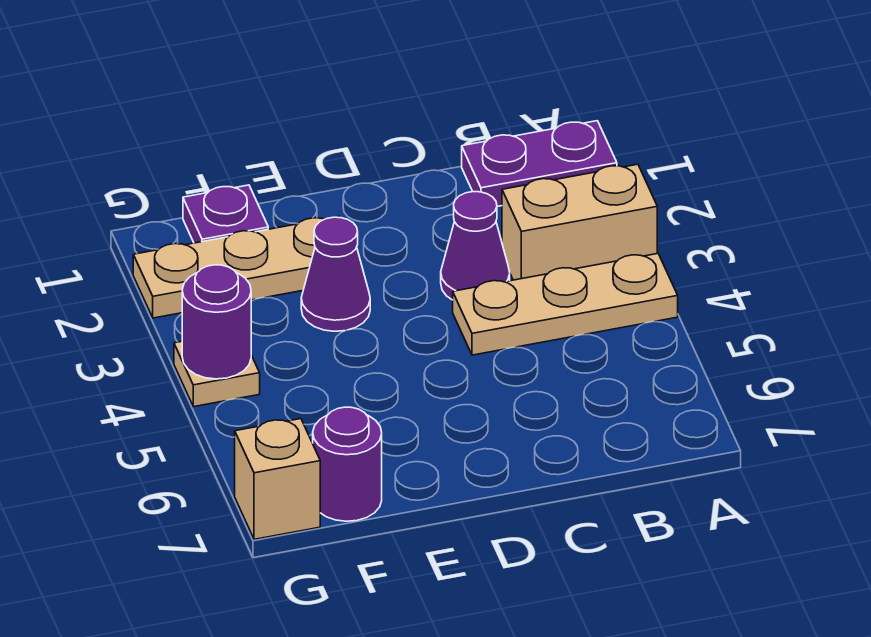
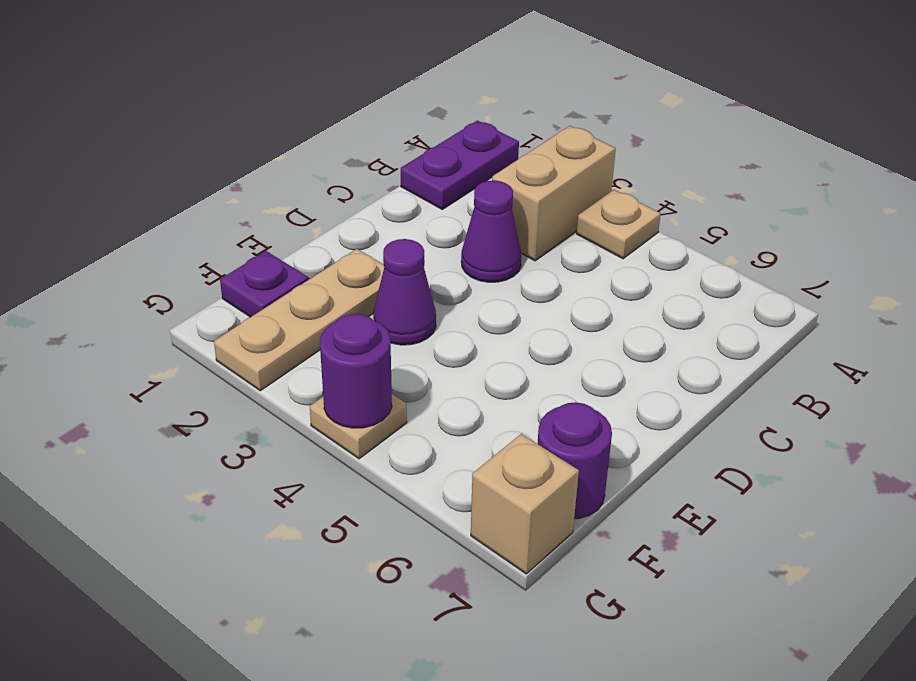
tan plate A4:C4 level 1 -> tan plate A4 level 1

